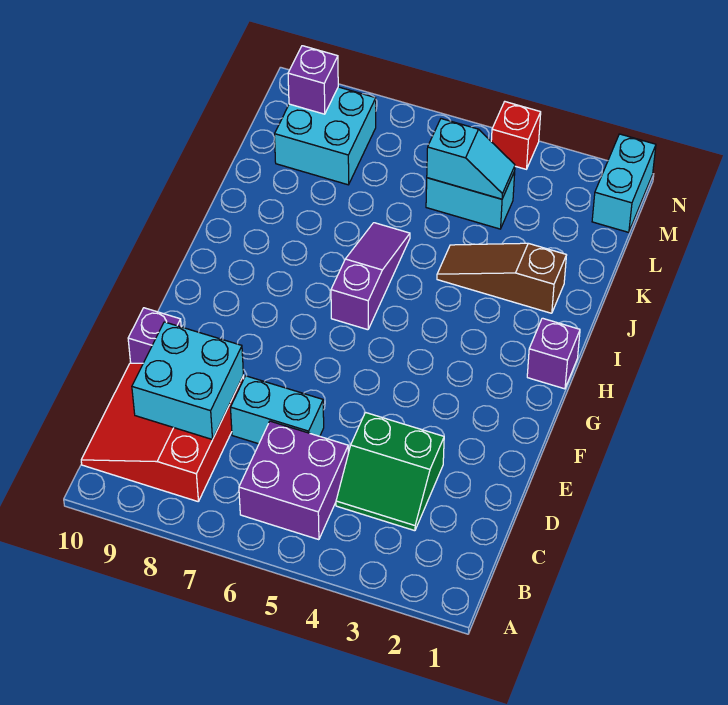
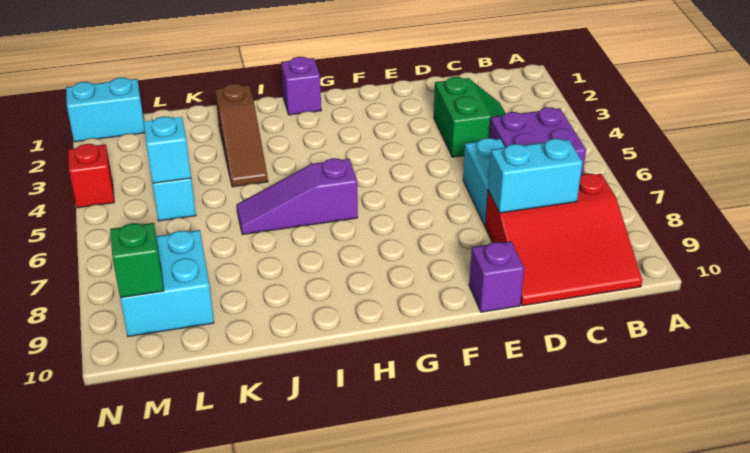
cyan brick C8:D9 level 2 -> cyan brick C8:D8 level 2
purple brick M9 level 2 -> green brick M9 level 2

